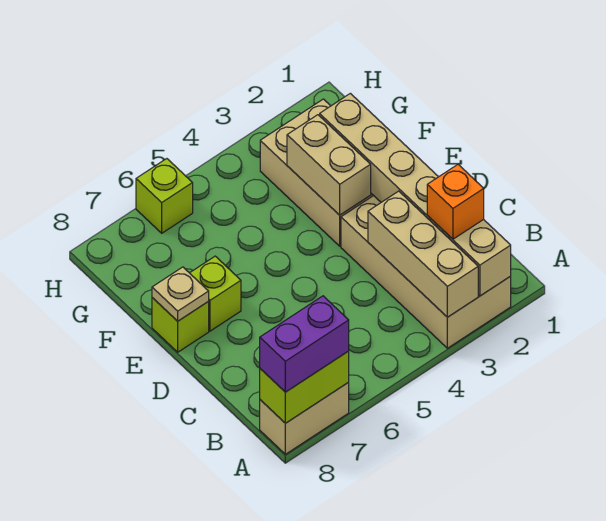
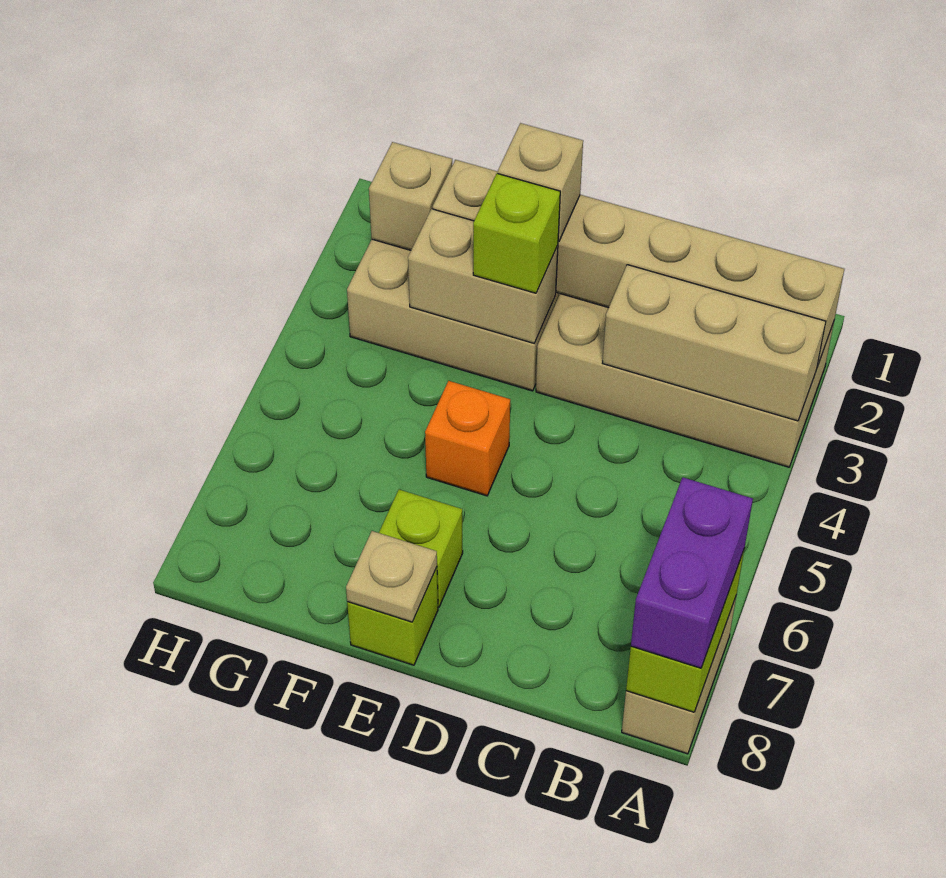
orange brick B2 level 3 -> orange brick E5 level 1
none -> tan brick E2 level 3
none -> tan brick G2 level 2
lime brick H6 level 1 -> lime brick E3 level 3

